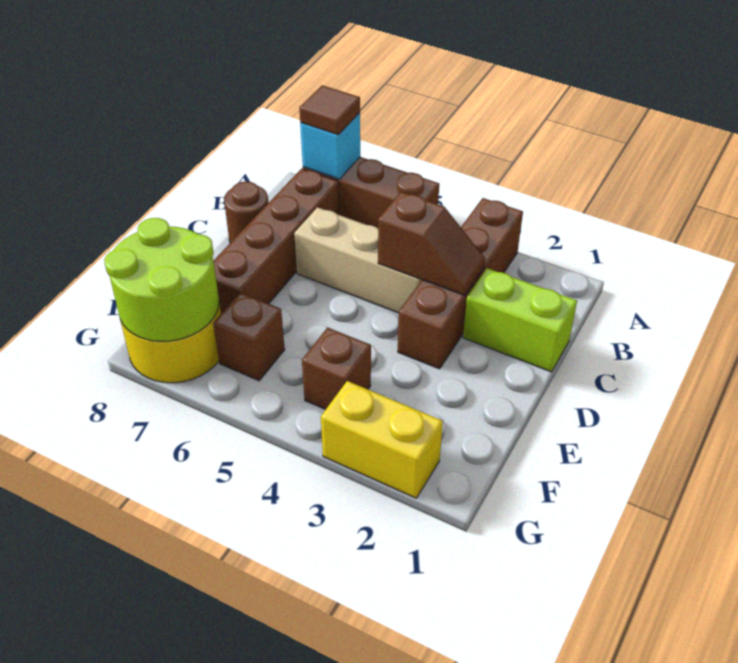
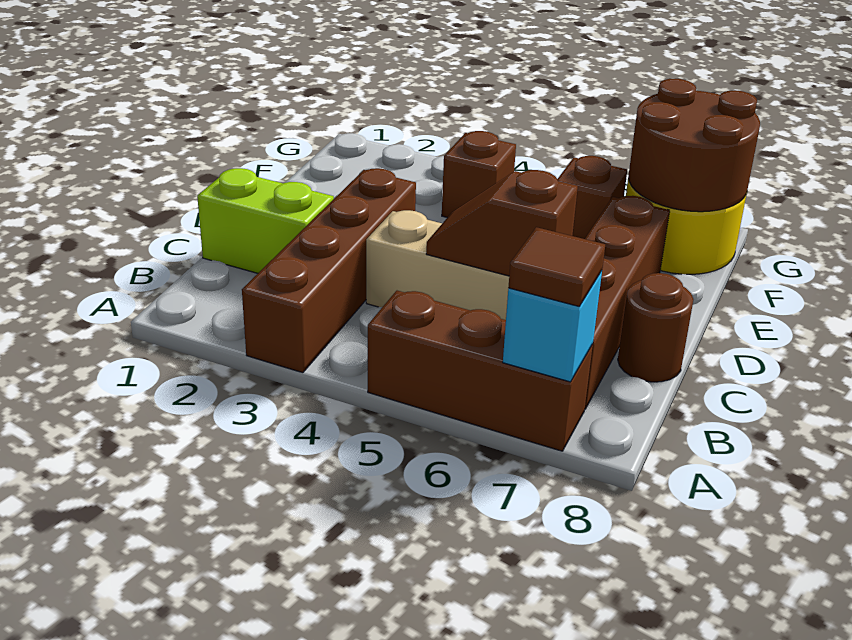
brown slope C3:C4 level 2 top 4 -> brown slope C5:C6 level 2 top 6
lime round brick F7:G8 level 2 -> brown round brick F7:G8 level 2
yellow brick G2:G3 level 1 -> none

